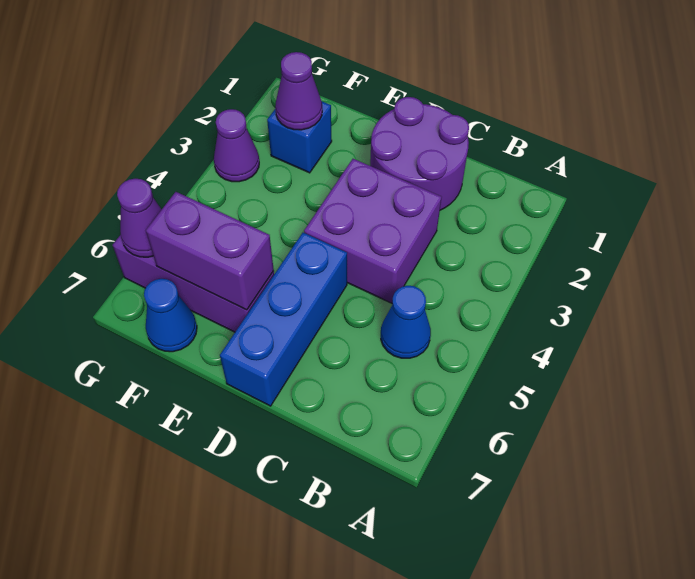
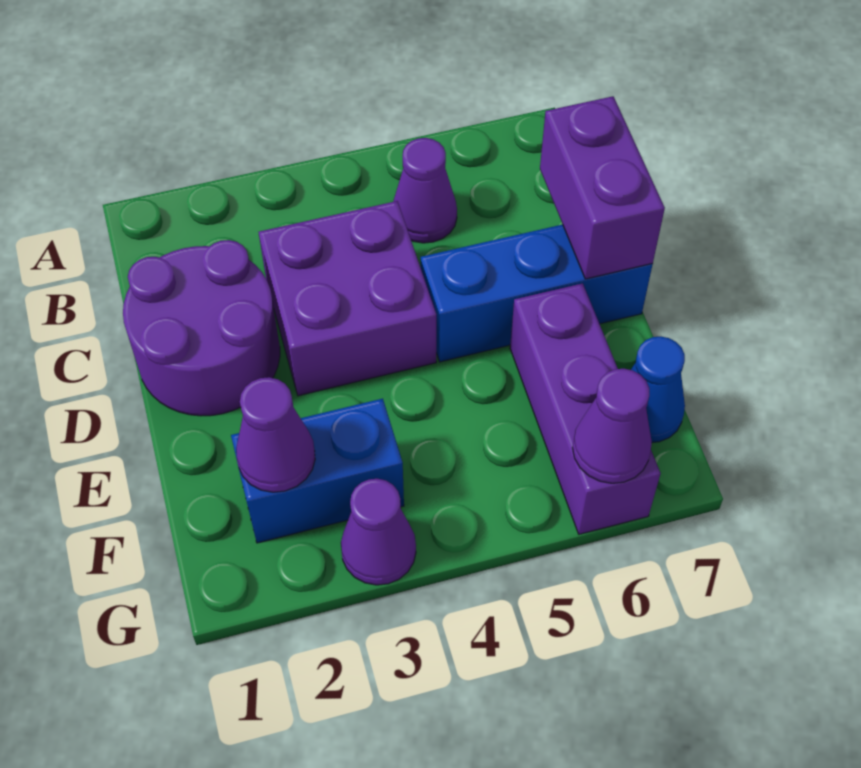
blue cone B5 level 1 -> purple cone B5 level 1
purple brick E6:F6 level 2 -> purple brick C7:D7 level 2
blue brick F2 level 1 -> blue brick F2:F3 level 1

